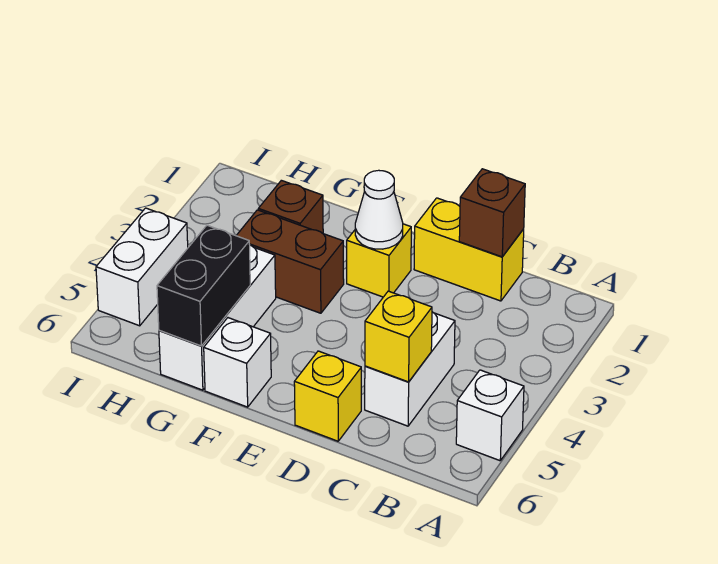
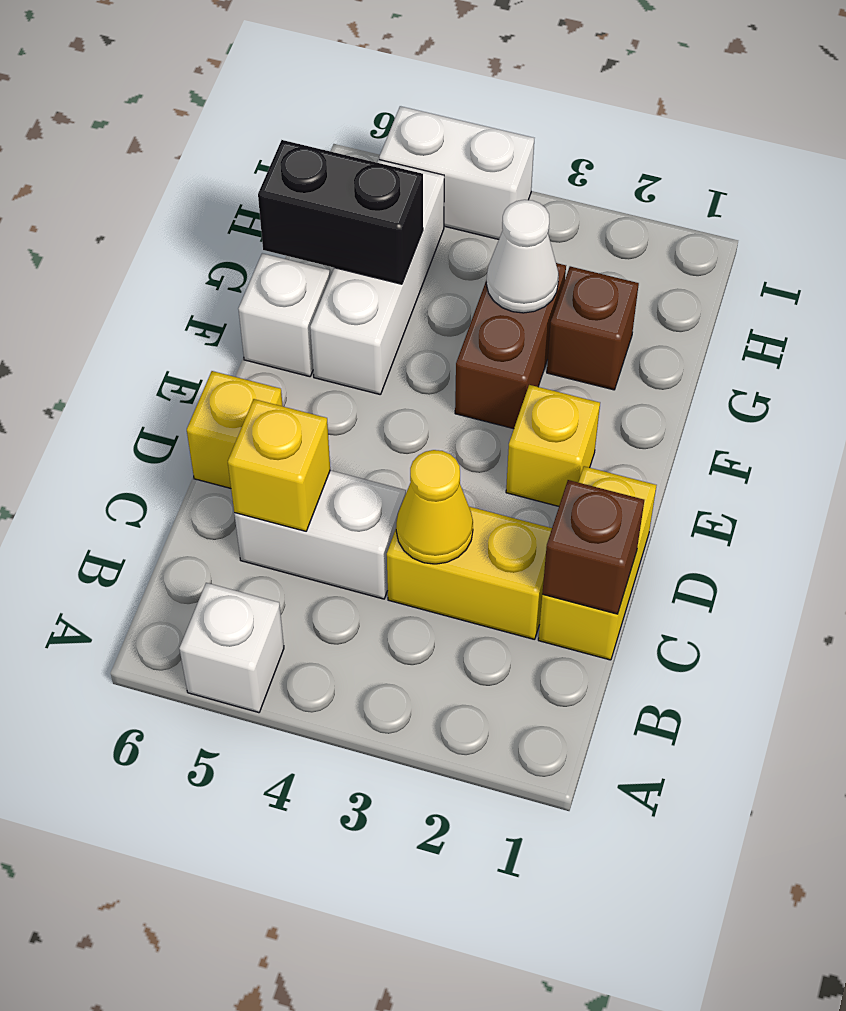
none -> yellow brick C2:C3 level 1
none -> yellow cone C3 level 2
white cone E2 level 2 -> white cone G3 level 2
white brick G4:G6 level 1 -> white brick F5:H5 level 1

